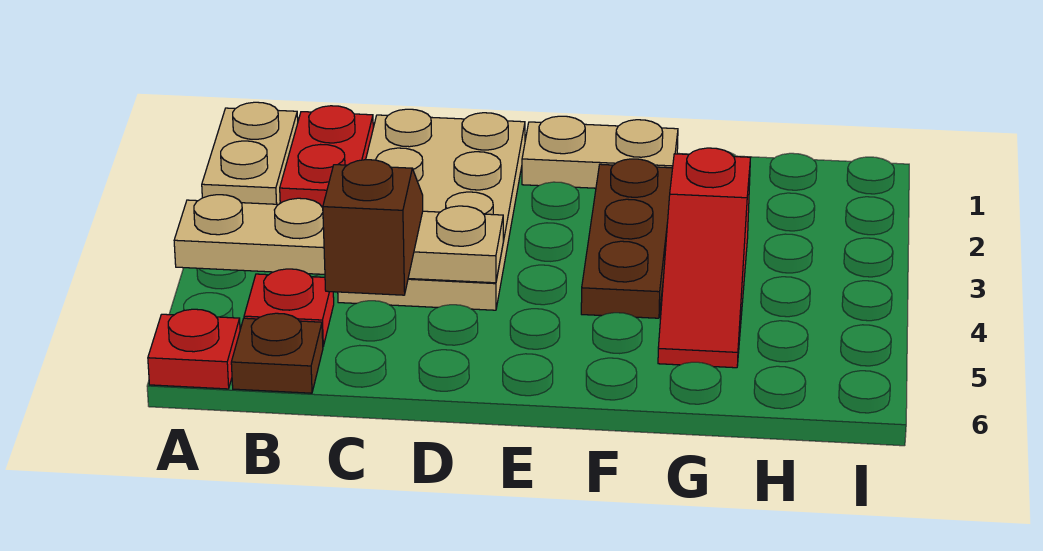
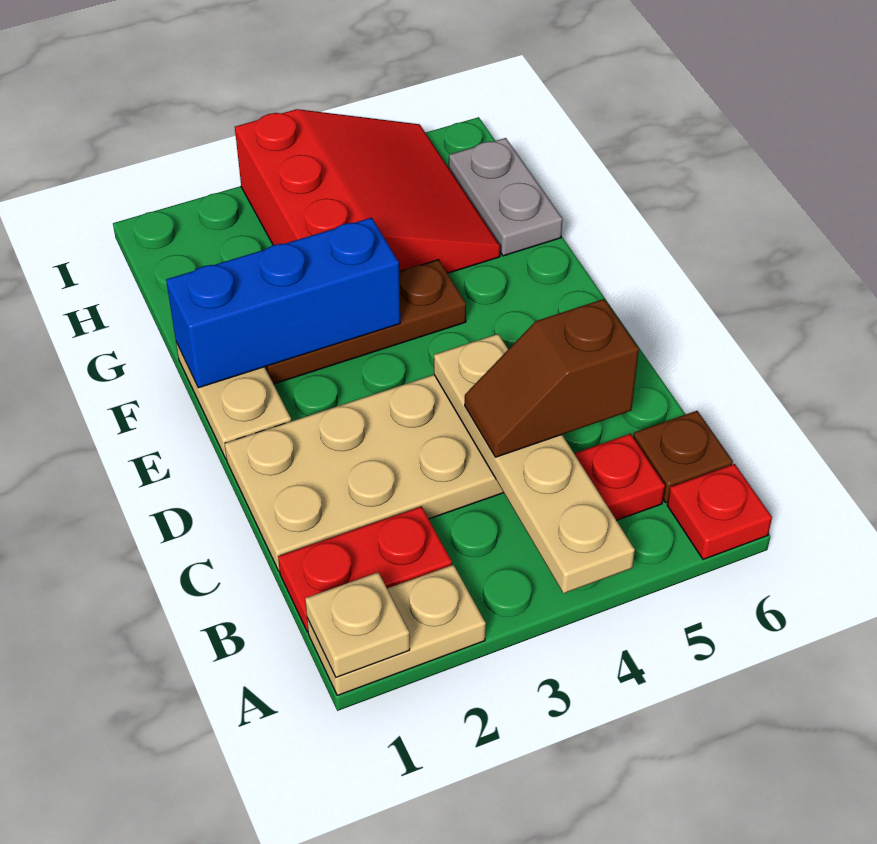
none -> tan plate A1 level 2
none -> blue brick F1:F3 level 2
red slope G3:G5 level 1 top 3 -> red slope G3:I5 level 1 top 3
none -> grey plate G6:H6 level 1

